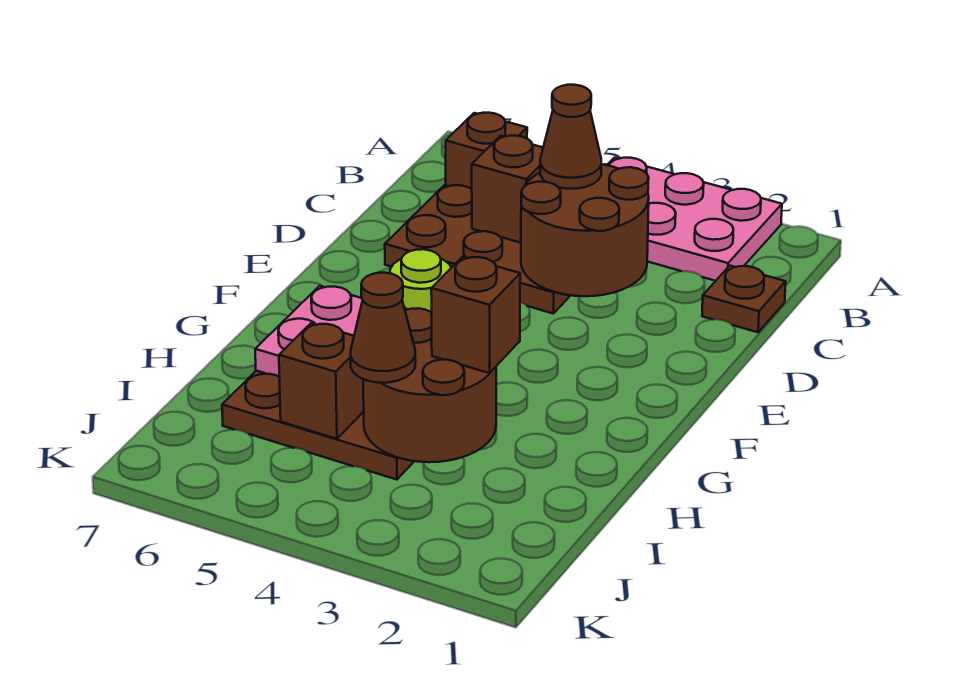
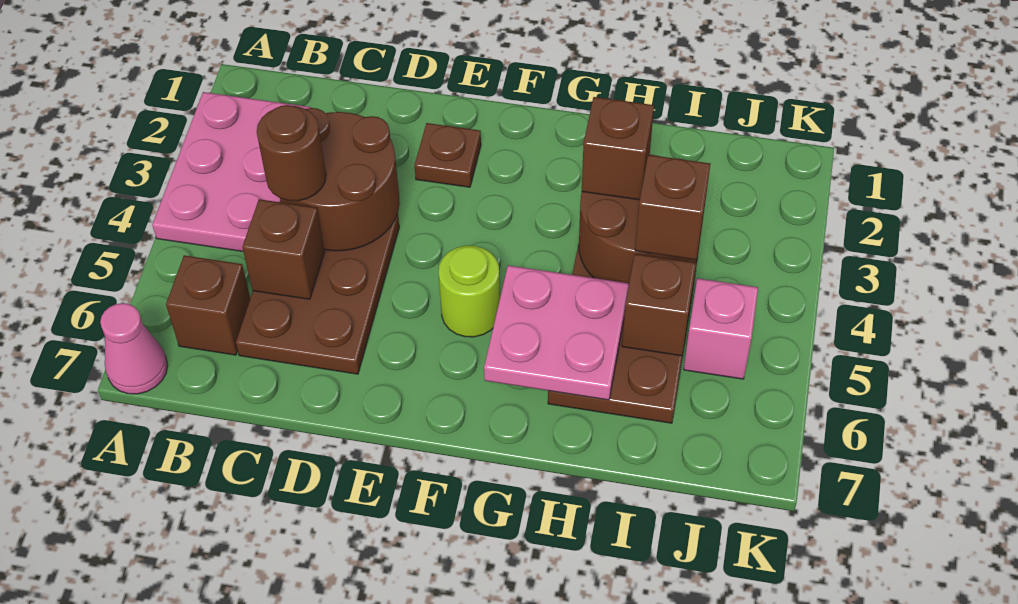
none -> pink cone A7 level 1
brown plate C1 level 1 -> brown plate E2 level 1
brown cone C4 level 3 -> brown round brick C4 level 3
brown cone I4 level 3 -> brown brick I4 level 3
none -> pink brick J5 level 1

